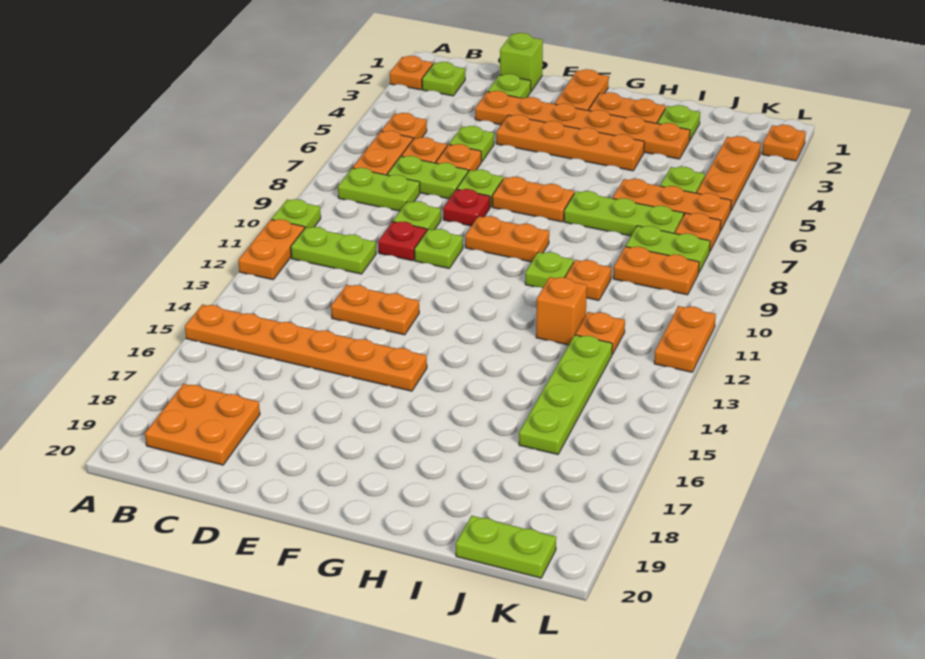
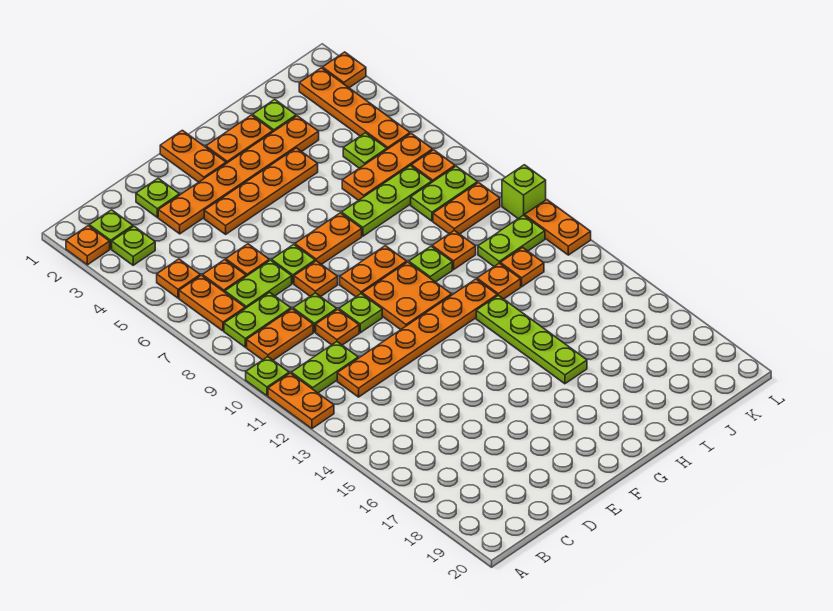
orange plate A15:F15 level 1 -> orange plate C12:H12 level 1
orange plate B18:C19 level 1 -> orange plate F10:G11 level 1
lime brick D1 level 1 -> lime brick L10 level 1
lime plate D5 level 1 -> lime plate B3 level 1
red plate D10 level 1 -> orange plate D10 level 1
orange plate D13:E13 level 1 -> orange plate B9:C9 level 1
red plate E8 level 1 -> orange plate E8 level 1
orange brick I12 level 1 -> orange plate I12 level 1
lime plate J13:J16 level 1 -> lime plate H13:H16 level 1
lime plate J20:K20 level 1 -> lime plate J11:K11 level 1
orange plate K3:K5 level 1 -> orange plate K2:K5 level 1

